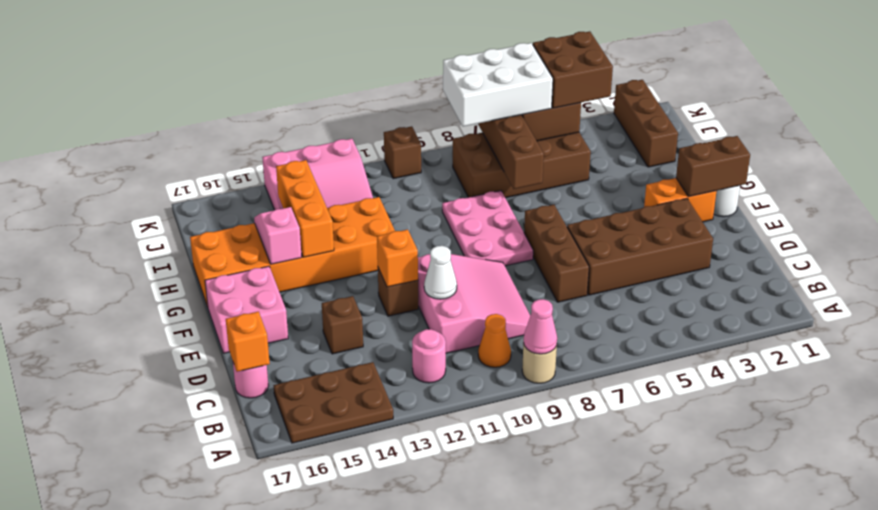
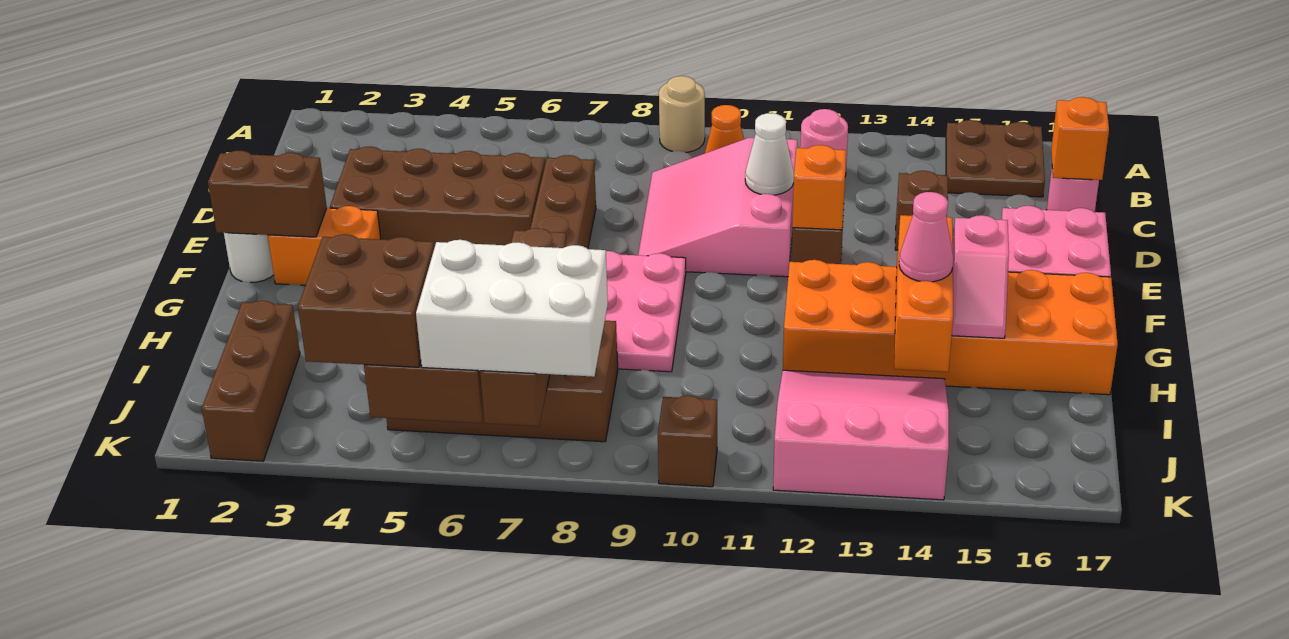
pink cone A9 level 2 -> pink cone H14 level 3
brown plate A14:B16 level 1 -> brown plate A15:B16 level 1

